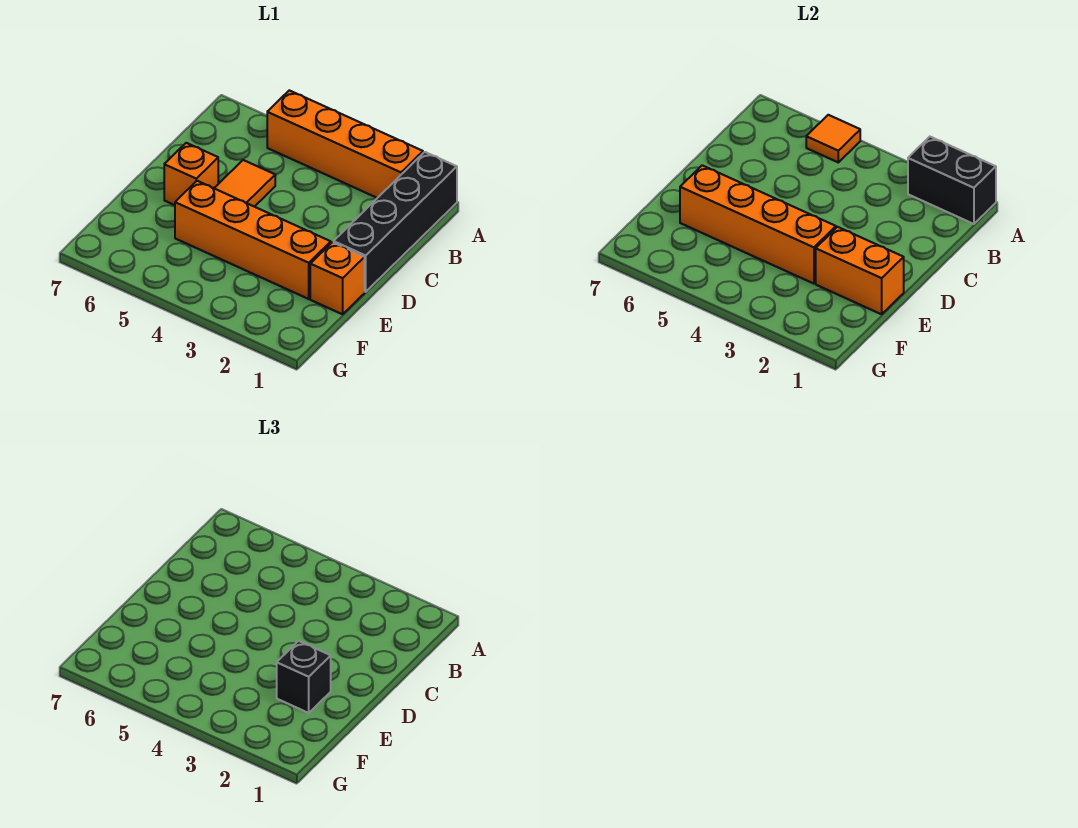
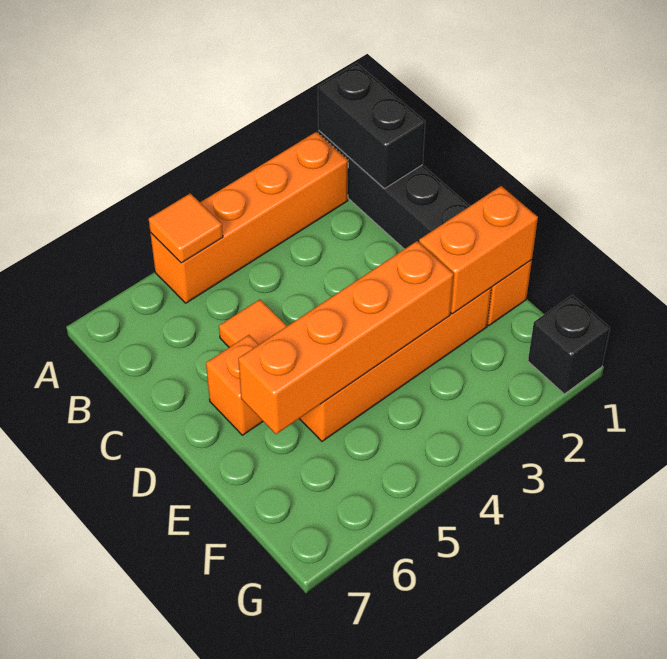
black brick A1:A2 level 2 -> black brick A1:B1 level 2
black brick E2 level 3 -> black brick G1 level 1

